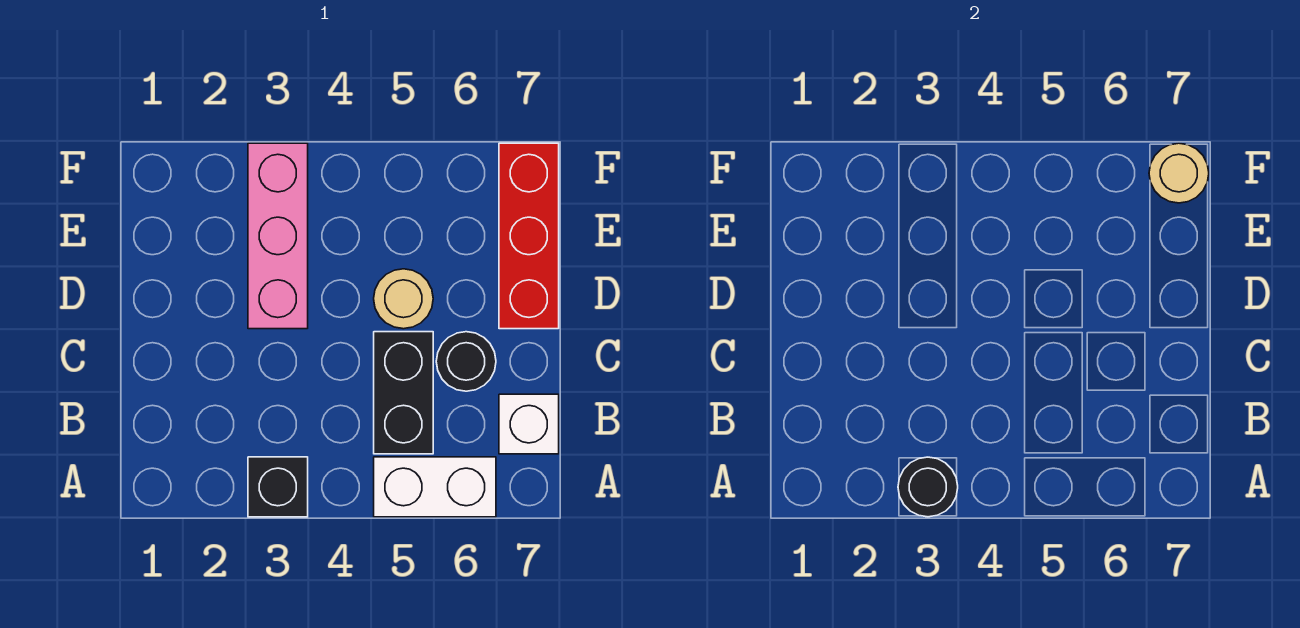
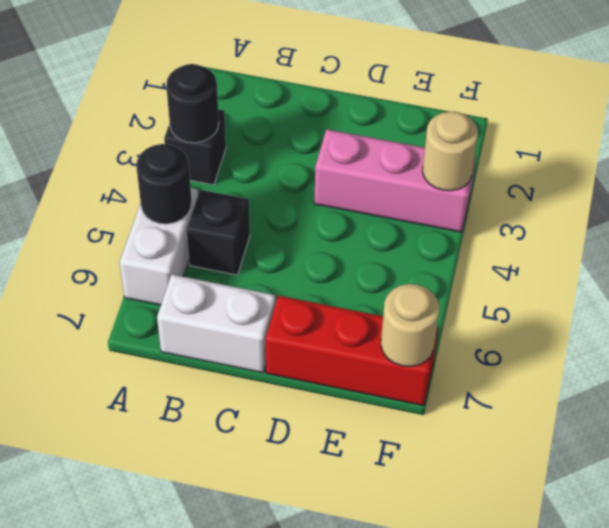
black brick B5:C5 level 1 -> black brick B5 level 1
white brick B7 level 1 -> white brick B7:C7 level 1
black round brick C6 level 1 -> black round brick A5 level 2
tan round brick D5 level 1 -> tan round brick F3 level 2

